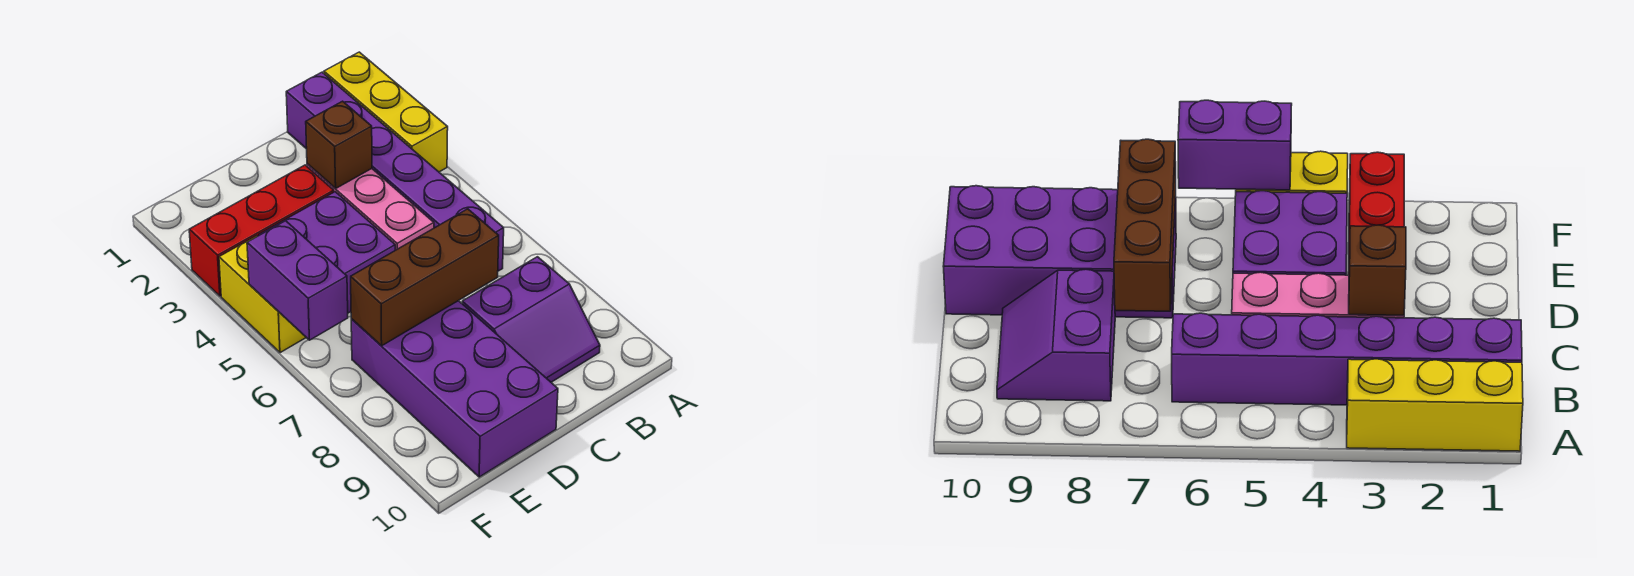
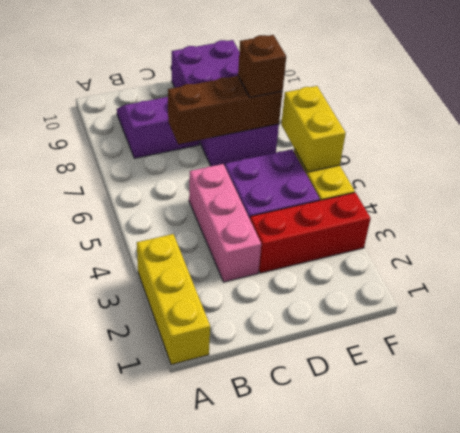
purple brick B1:B6 level 1 -> none
brown brick C3 level 2 -> brown brick E7 level 3
purple brick F5:F6 level 2 -> yellow brick F5:F6 level 2

